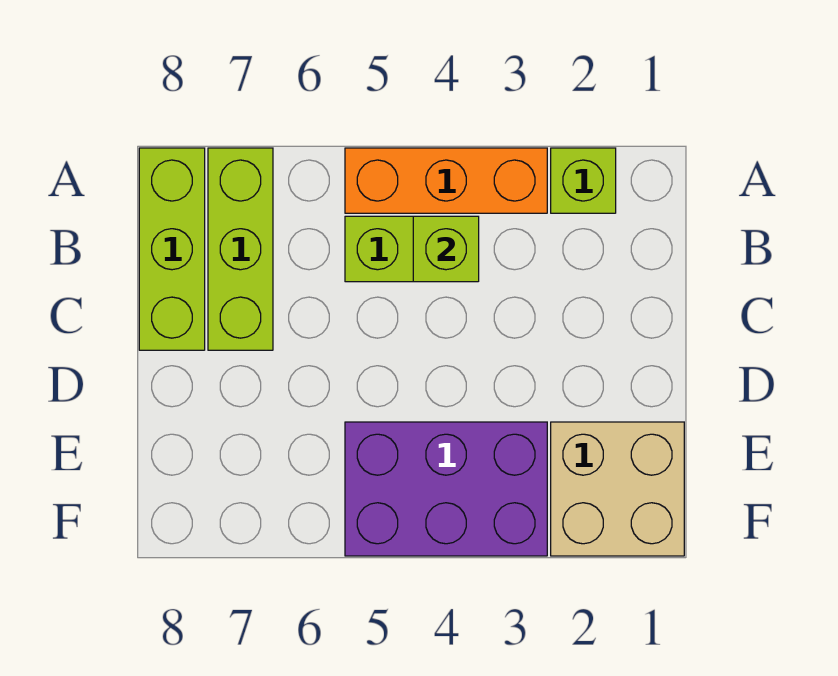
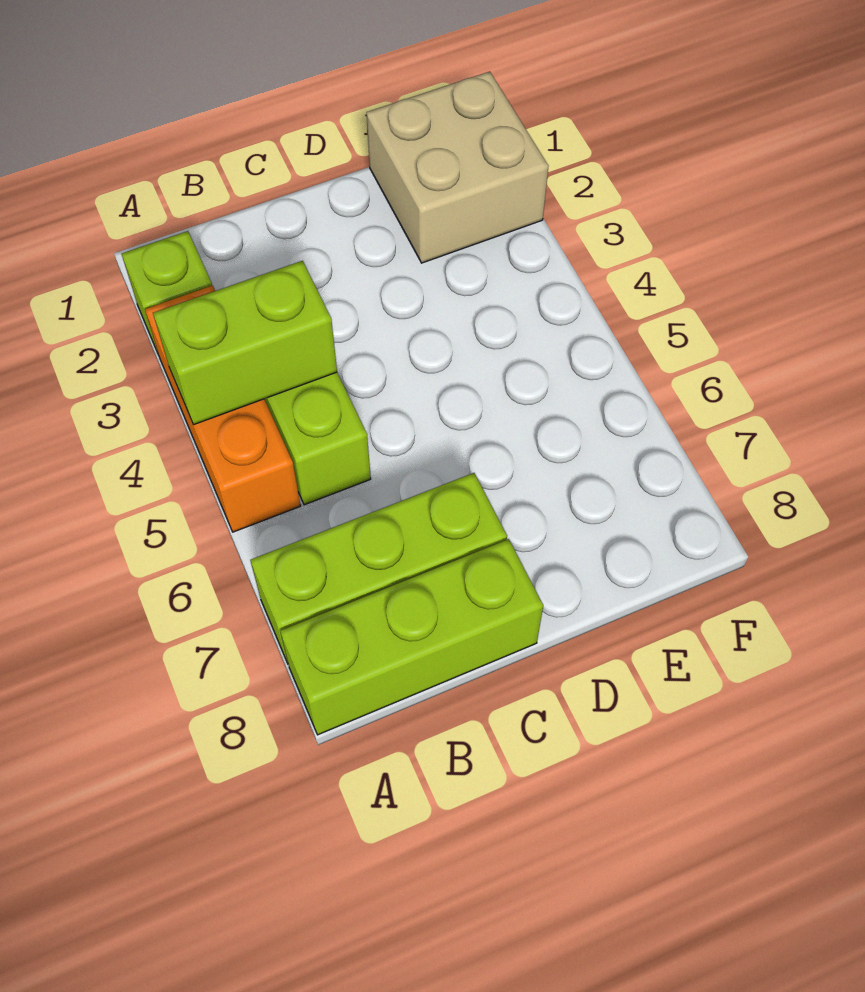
lime brick B4 level 2 -> lime brick A4:B4 level 2
purple brick E3:F5 level 1 -> none

